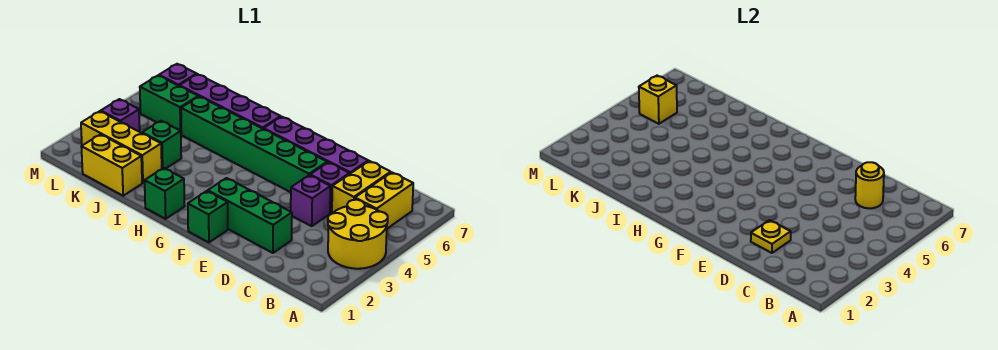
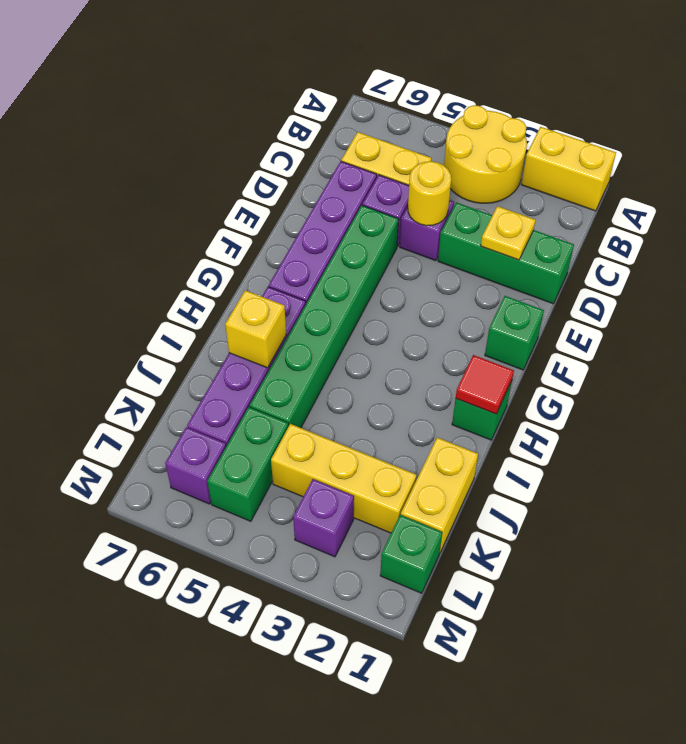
yellow brick B5:B6 level 1 -> yellow brick A1:A2 level 1
yellow round brick C6 level 2 -> yellow round brick D4 level 2
green brick D2:F2 level 1 -> green brick D1:D3 level 1
none -> red tile H1 level 2
yellow brick J2:L2 level 1 -> yellow brick K2:K4 level 1
green brick J3 level 1 -> green brick L1 level 1
yellow brick L5 level 2 -> yellow brick I6 level 2

